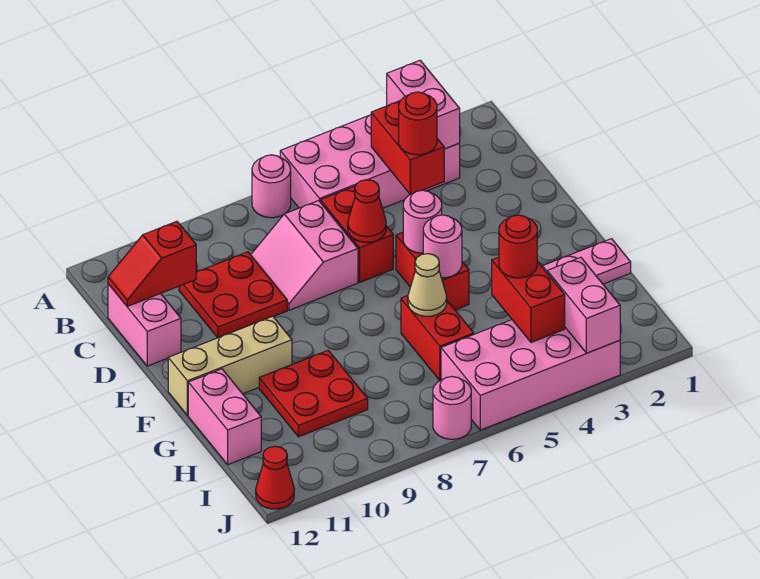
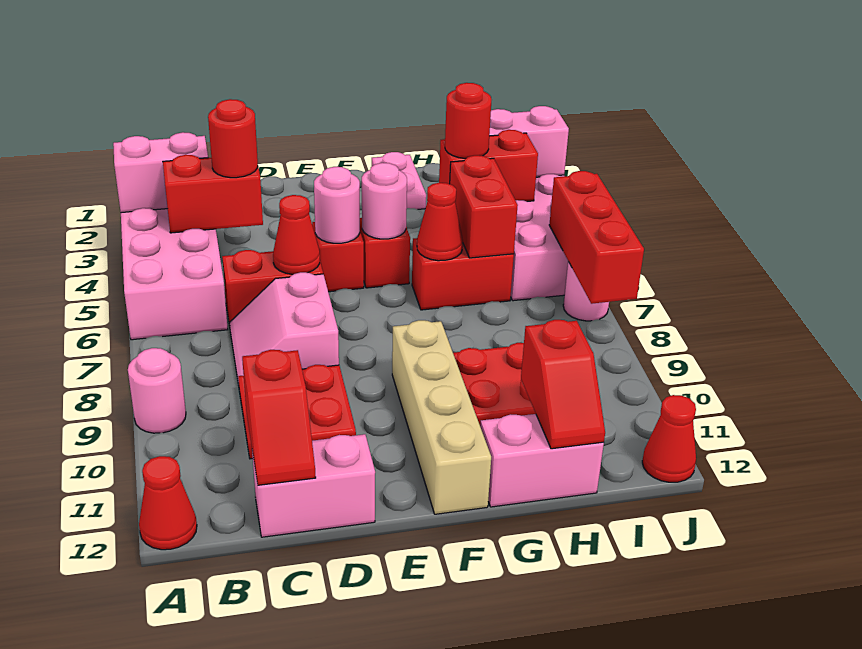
pink round brick A7 level 1 -> pink round brick A9 level 1
none -> red cone A12 level 1
pink slope C7:D8 level 1 top 7 -> pink slope C7:D8 level 1 top D
tan brick F10:F12 level 1 -> tan brick F9:F12 level 1
tan cone G6 level 2 -> red cone G6 level 2
none -> red brick H5:H6 level 2
none -> red slope H11:H12 level 2 top 11
none -> red brick J6:J8 level 2

